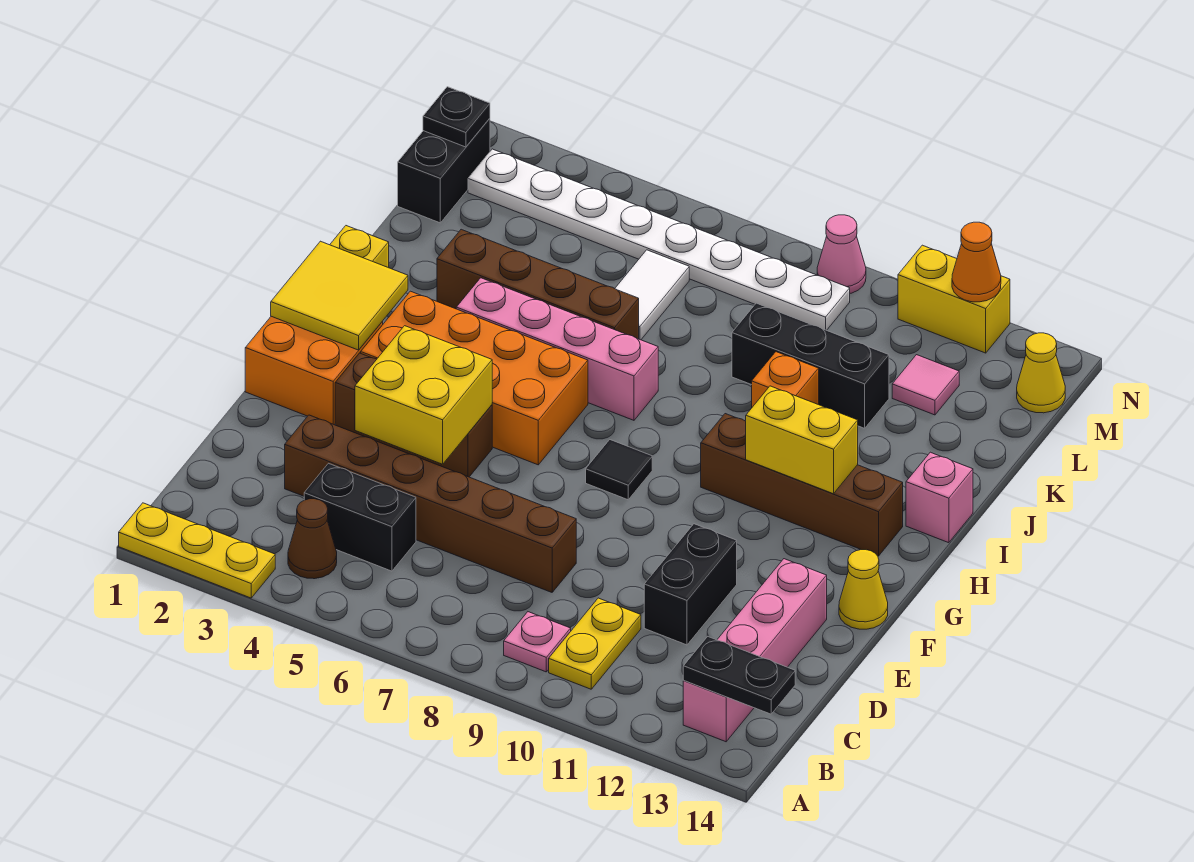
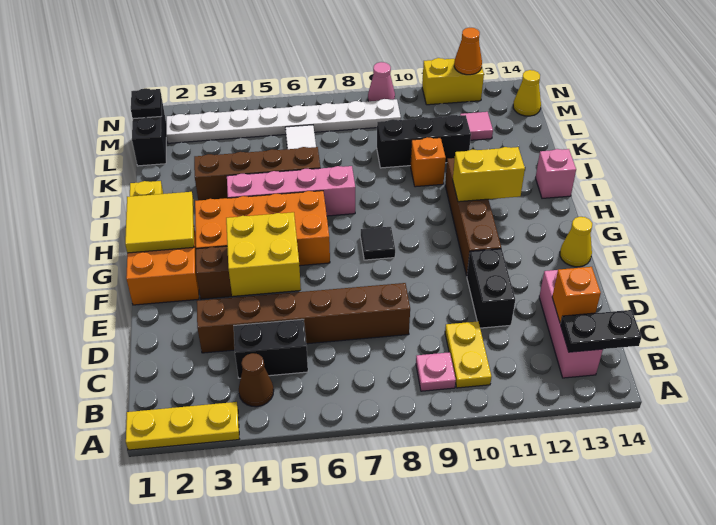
pink brick B13:E13 level 1 -> pink brick B13:D13 level 1
none -> orange brick C13 level 2
brown brick H10:H13 level 1 -> brown brick F11:I11 level 1

